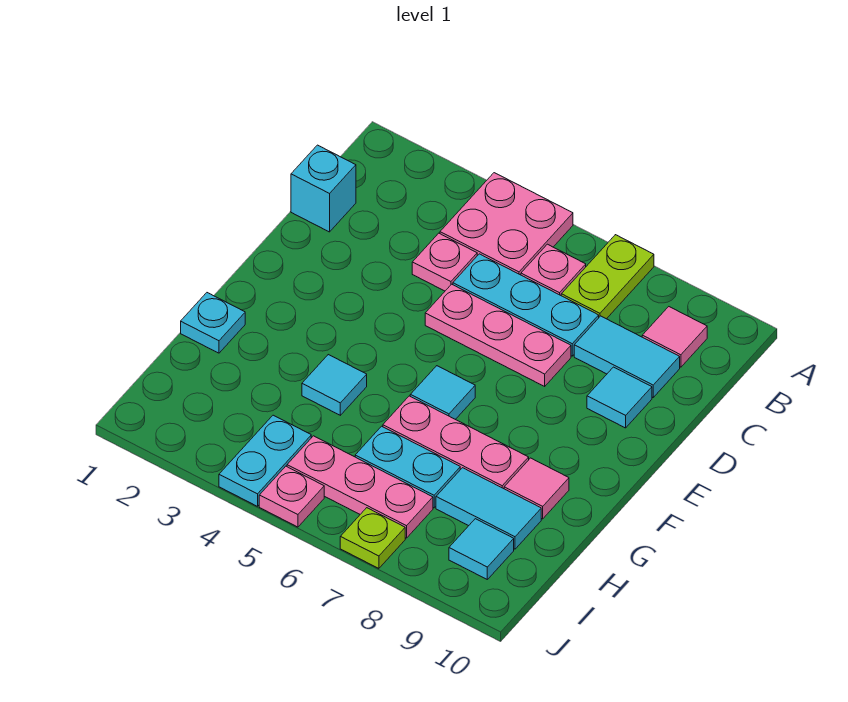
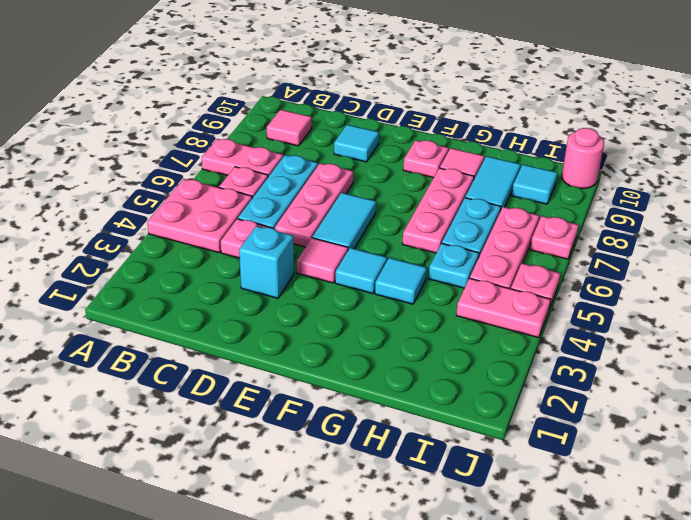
lime plate A7:B7 level 1 -> pink plate A7:B7 level 1
cyan brick C1 level 1 -> cyan brick D3 level 1
cyan tile C8:C9 level 1 -> cyan tile E5:E6 level 1
none -> pink tile E4 level 1
cyan tile F6 level 1 -> cyan tile F4 level 1
none -> pink plate F9 level 1
cyan plate G1 level 1 -> cyan plate H5 level 1
cyan plate I4:J4 level 1 -> pink plate I4:J4 level 1
lime plate J7 level 1 -> pink plate J7 level 1
none -> pink round brick J10 level 1

